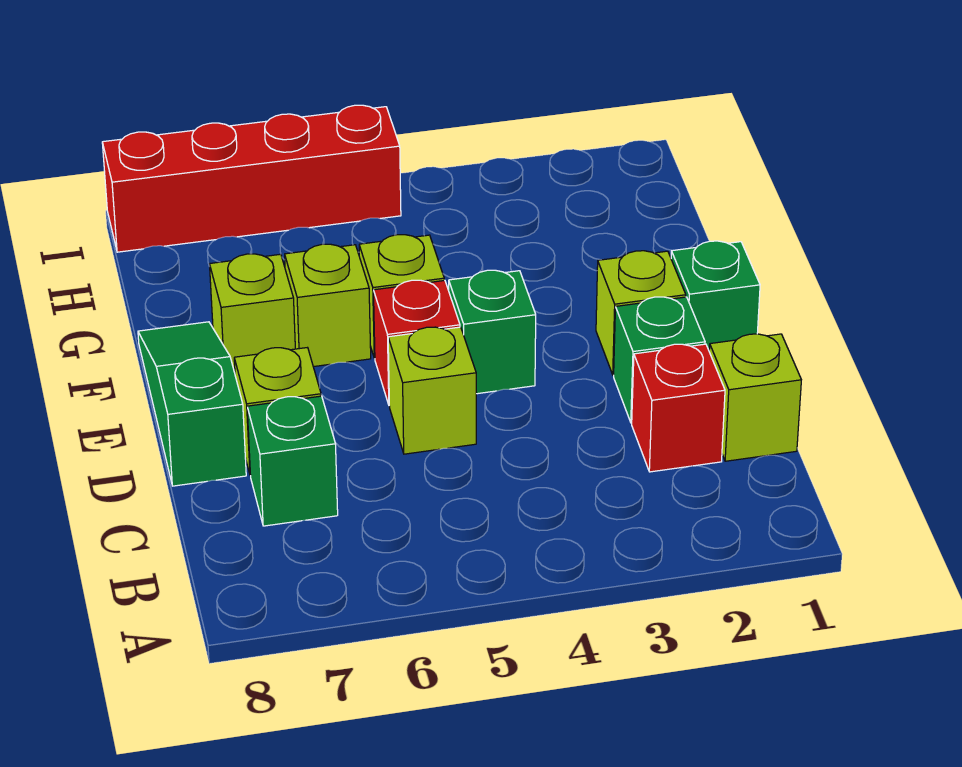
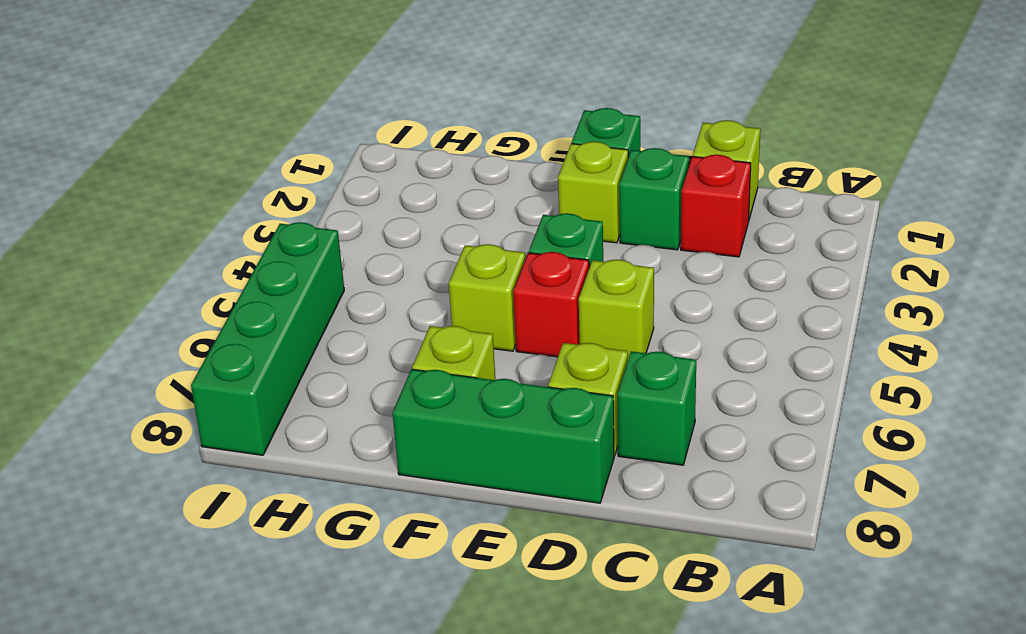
green slope D8:F8 level 1 top D -> green brick D8:F8 level 1
lime brick F6 level 1 -> none
red brick I5:I8 level 1 -> green brick I5:I8 level 1

